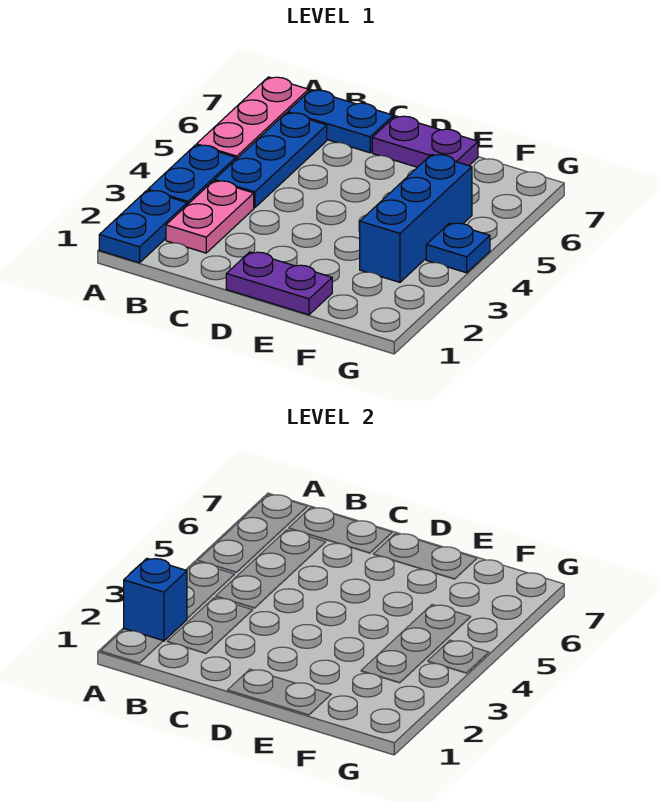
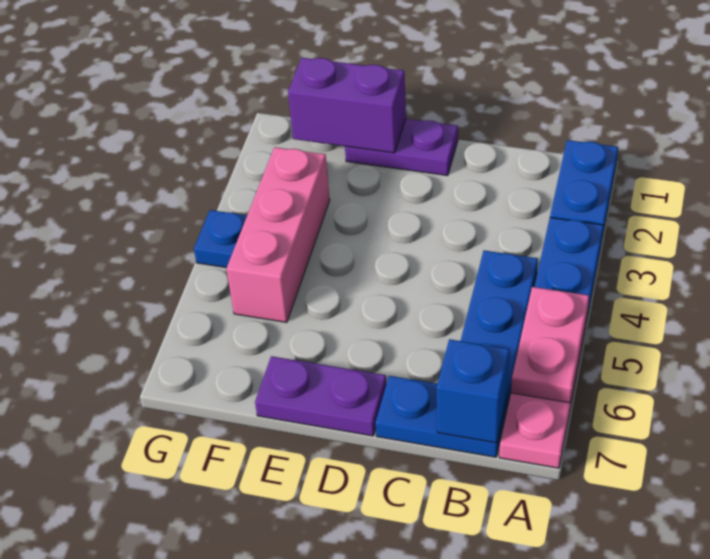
blue brick A2 level 2 -> blue brick B7 level 2
pink plate B2:B3 level 1 -> pink plate A5:A6 level 2
none -> purple brick E1:F1 level 2
blue brick F3:F5 level 1 -> pink brick F3:F5 level 1

